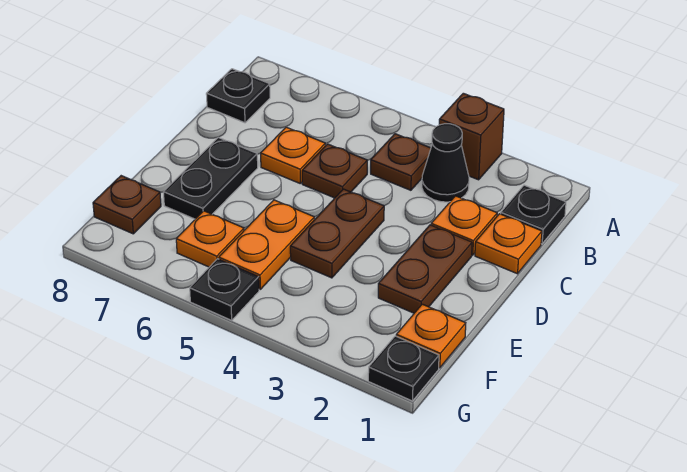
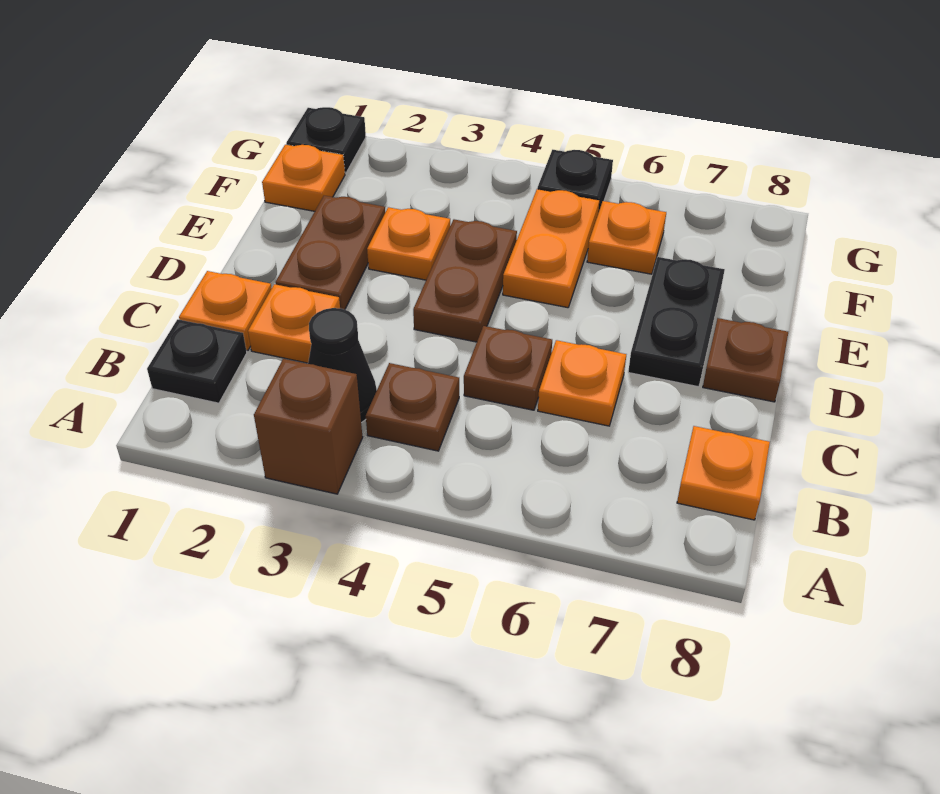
black plate B8 level 1 -> orange plate B8 level 1
none -> orange plate E3 level 1
brown plate F8 level 1 -> brown plate D8 level 1

